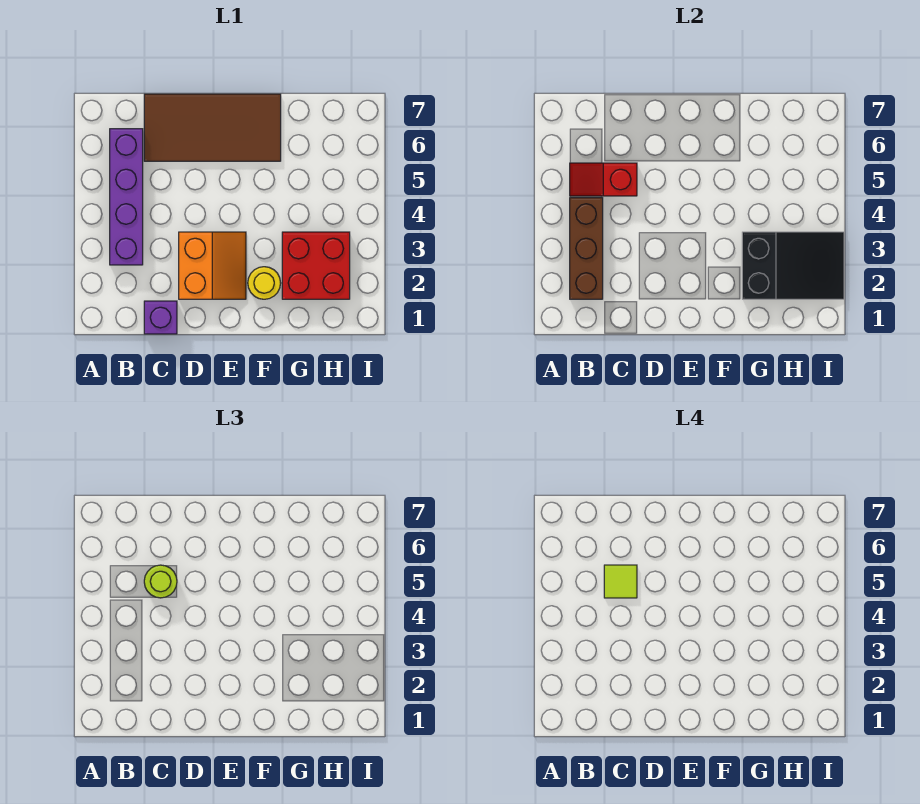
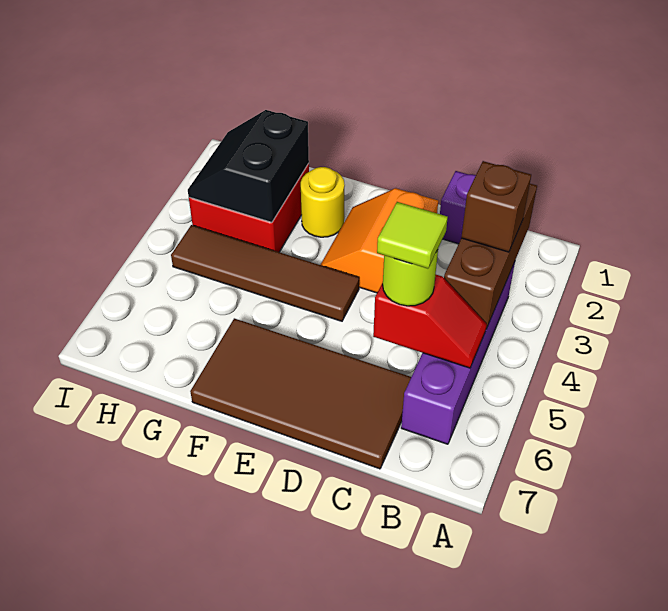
none -> brown brick B3 level 3
none -> brown tile E4:H4 level 1
black slope G2:I3 level 2 top G -> black slope G2:H3 level 2 top G

